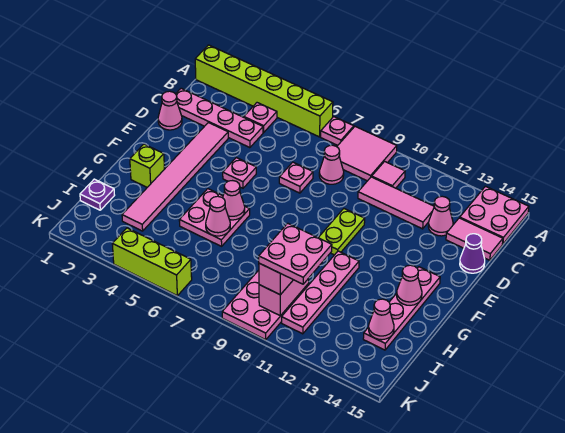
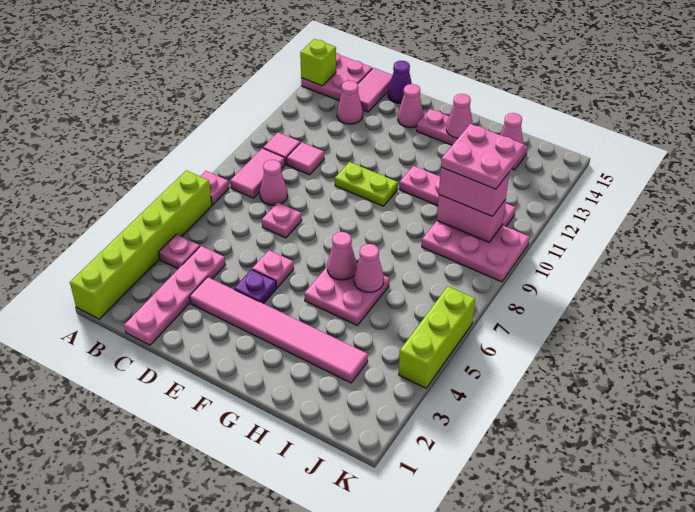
pink tile A8:B9 level 1 -> pink tile B8:B9 level 1
pink tile C10:C12 level 1 -> pink tile C10 level 1
pink cone D1 level 1 -> pink cone E14 level 1
lime brick G2 level 1 -> lime brick A14 level 2
purple plate I1 level 1 -> purple plate E4 level 1

